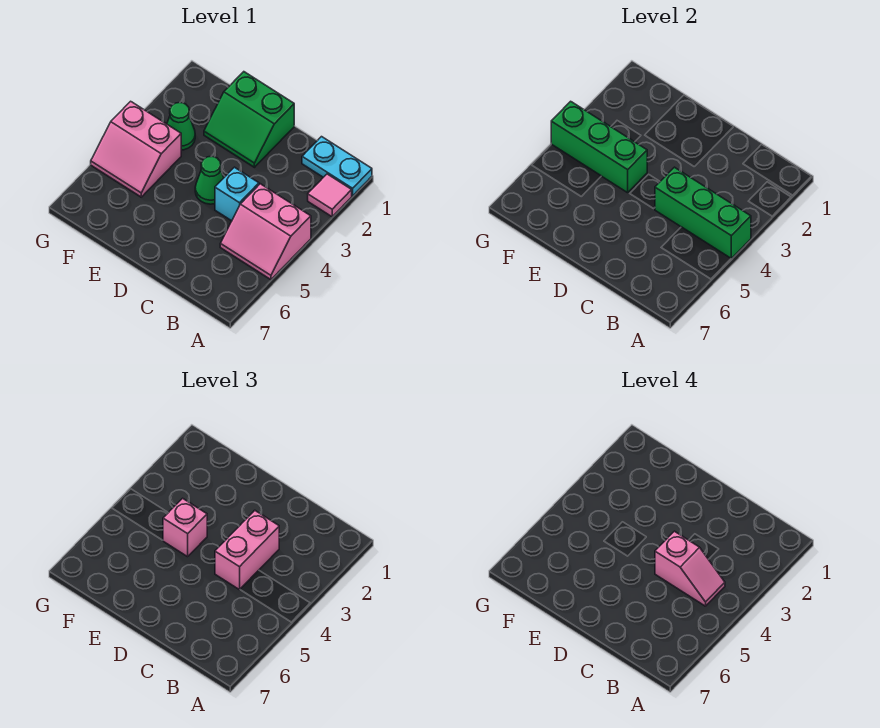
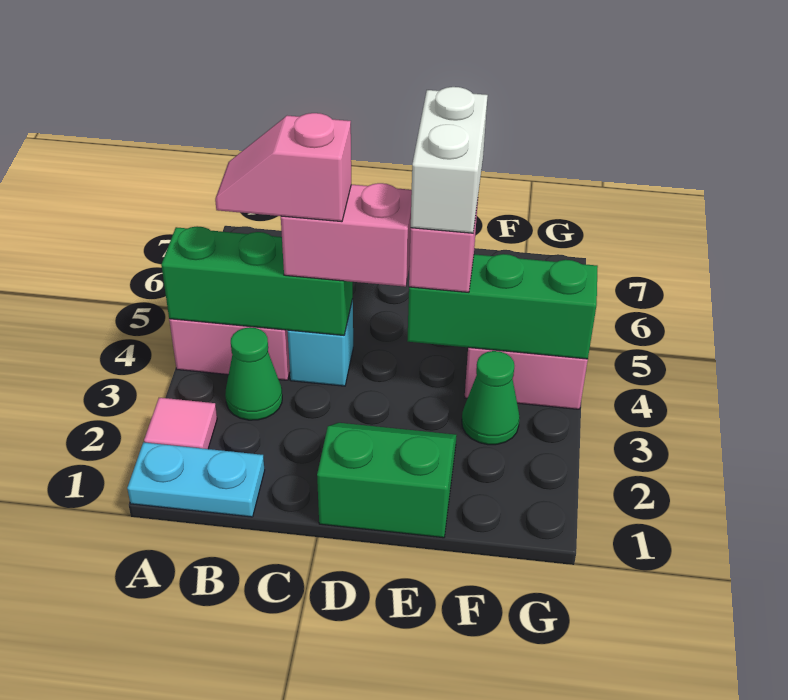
pink brick C3:C4 level 3 -> pink brick C4:D4 level 3
green cone D4 level 1 -> green cone B3 level 1
none -> white brick E4:E5 level 4

